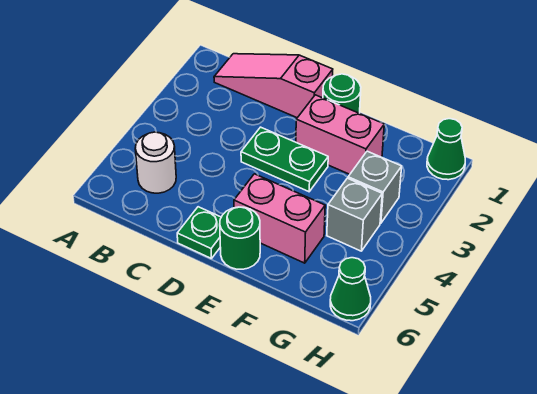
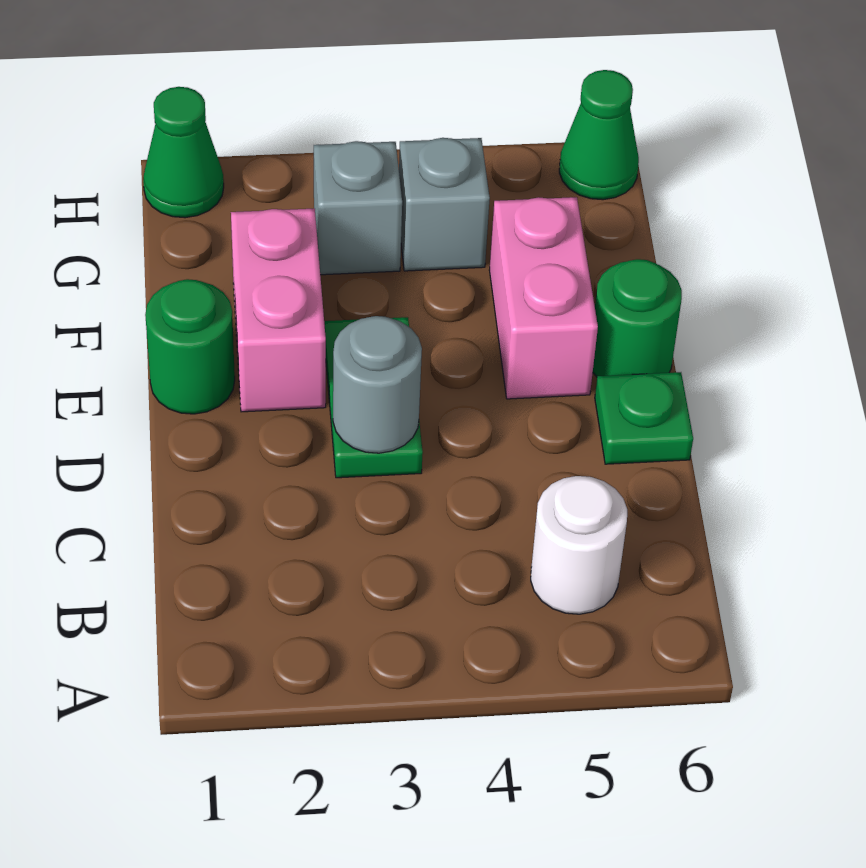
pink slope B1:D1 level 1 top D -> none
none -> grey round brick D3 level 2

